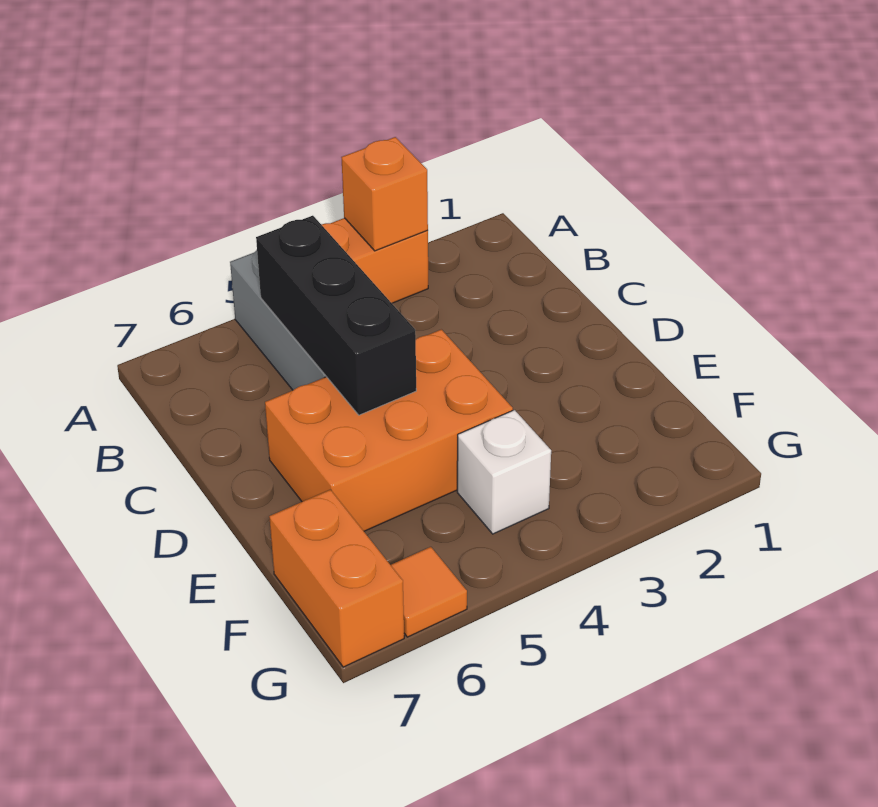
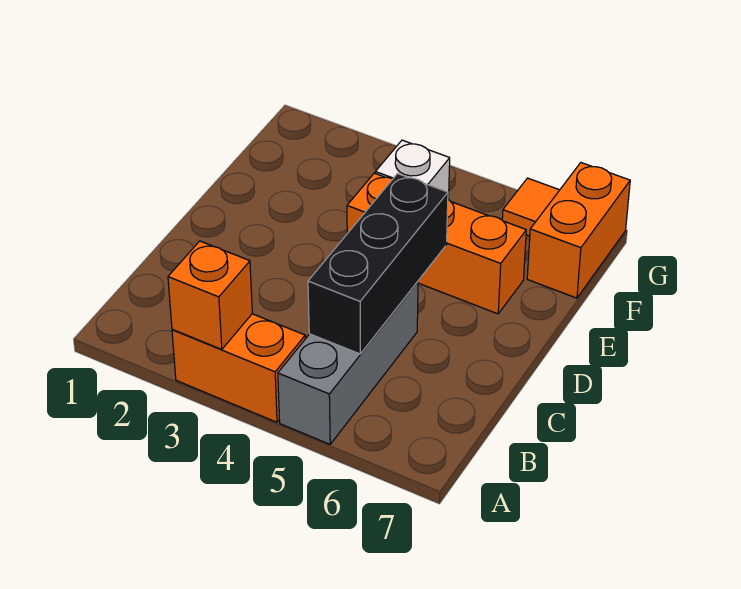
orange brick D4:E6 level 1 -> orange brick E4:E6 level 1

